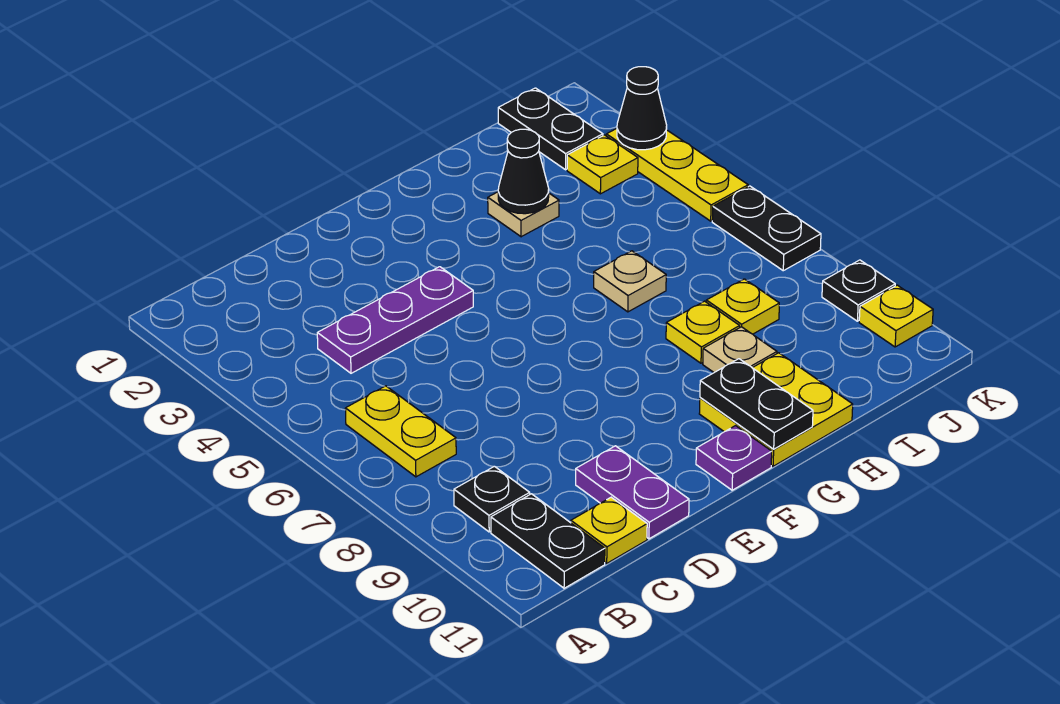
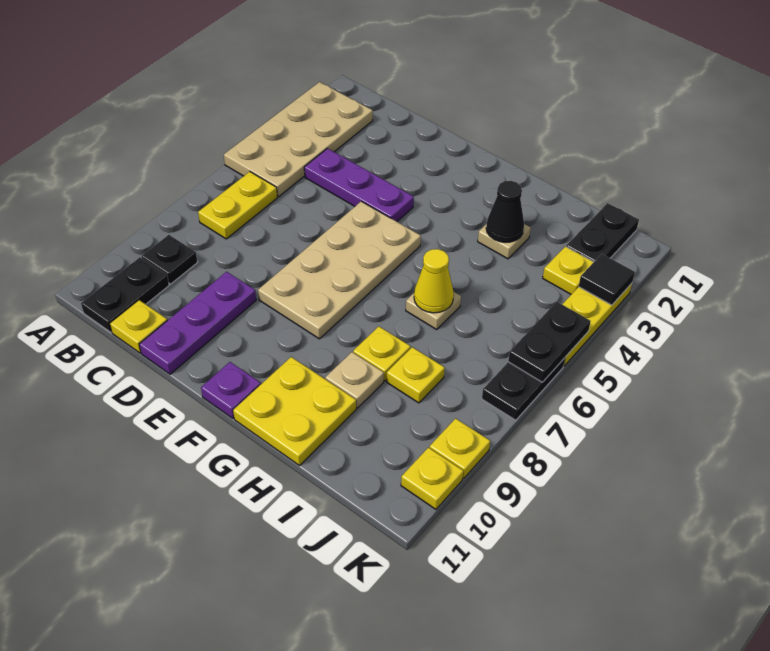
none -> tan plate A2:B5 level 1
purple plate D10:D11 level 1 -> purple plate D9:D11 level 1
none -> tan plate E5:F8 level 1
black plate G10:G11 level 2 -> black plate K5:K6 level 2
none -> yellow cone H6 level 2
black cone K3 level 2 -> black tile K3 level 2
black plate K9 level 1 -> yellow plate K9 level 1

